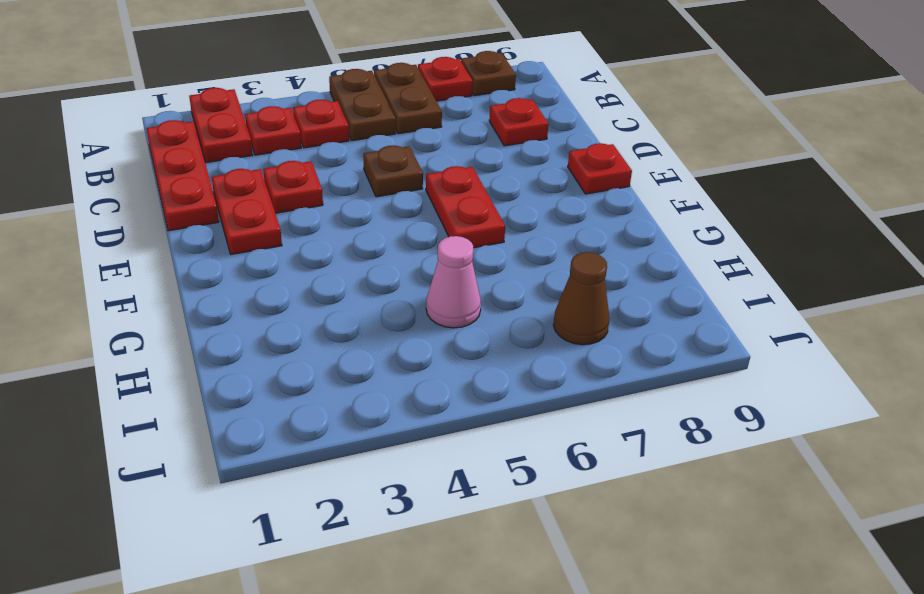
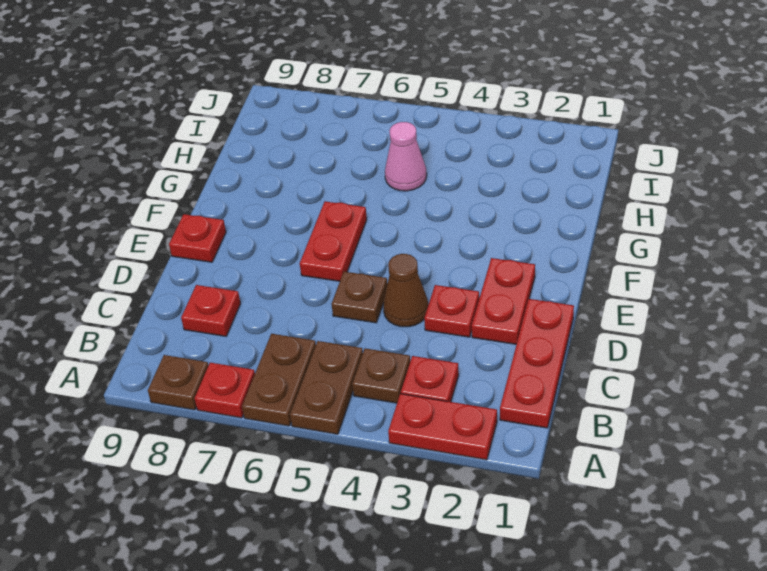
red plate A2:B2 level 1 -> red plate A2:A3 level 1
red plate B4 level 1 -> brown plate B4 level 1
brown cone I7 level 1 -> brown cone D4 level 1

